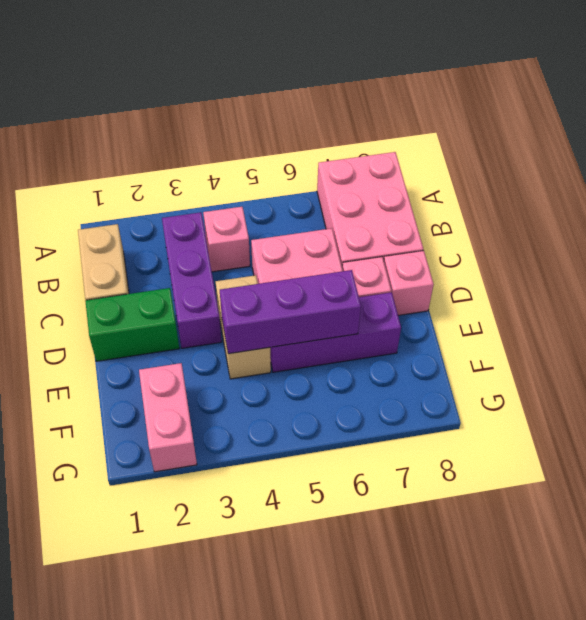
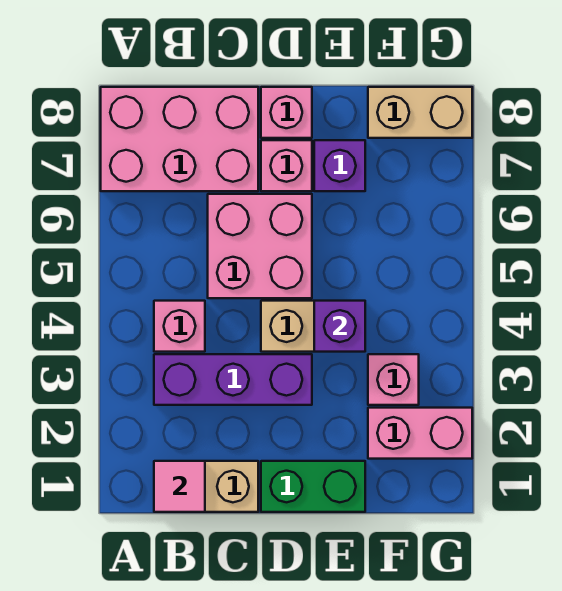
none -> pink tile B1 level 2
green brick D1:D2 level 1 -> green brick D1:E1 level 1
purple brick E4:E6 level 2 -> purple brick E4 level 2
purple brick E5:E7 level 1 -> purple brick E7 level 1
none -> pink brick F3 level 1
none -> tan brick F8:G8 level 1

